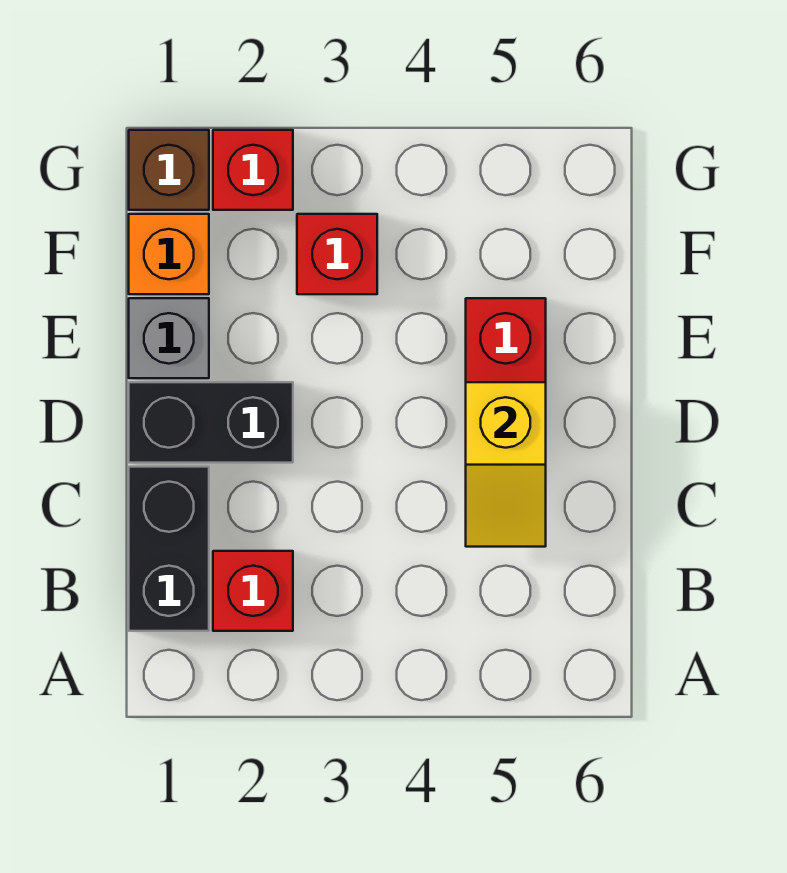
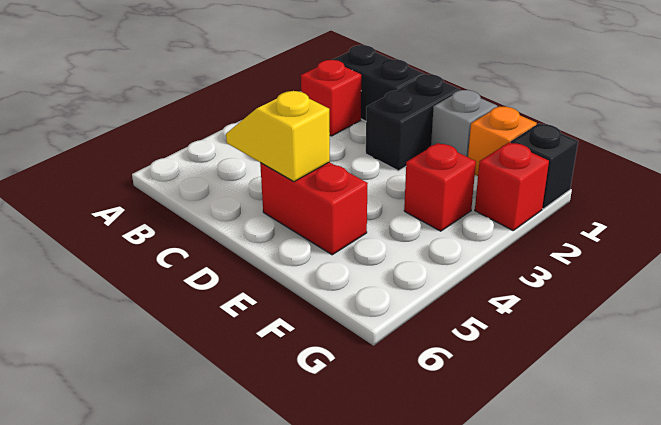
brown brick G1 level 1 -> black brick G1 level 1

